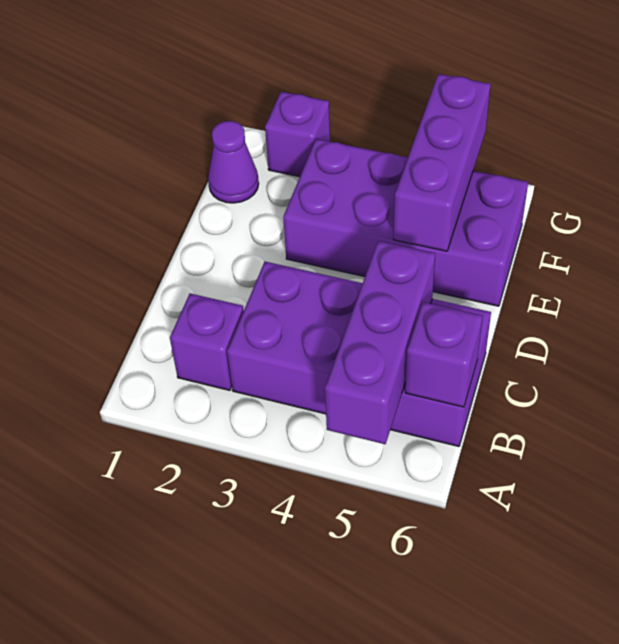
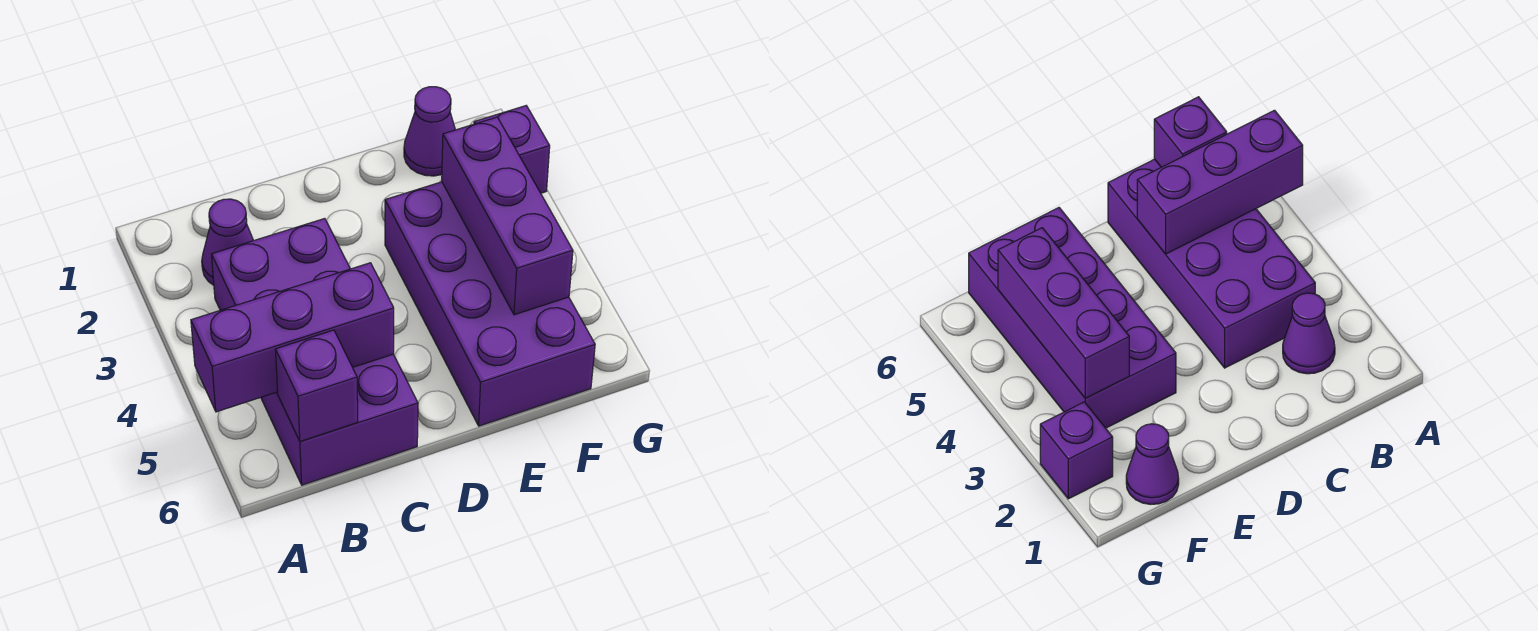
purple brick B2 level 1 -> purple cone B2 level 1
purple brick E5:G5 level 2 -> purple brick F3:F5 level 2

